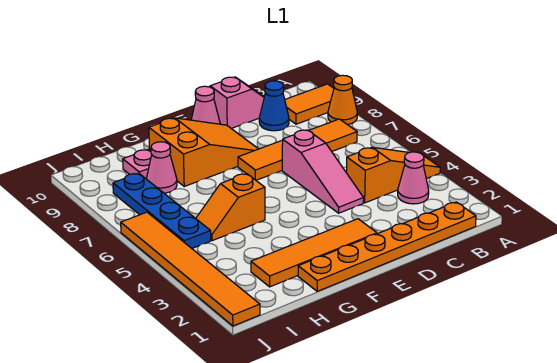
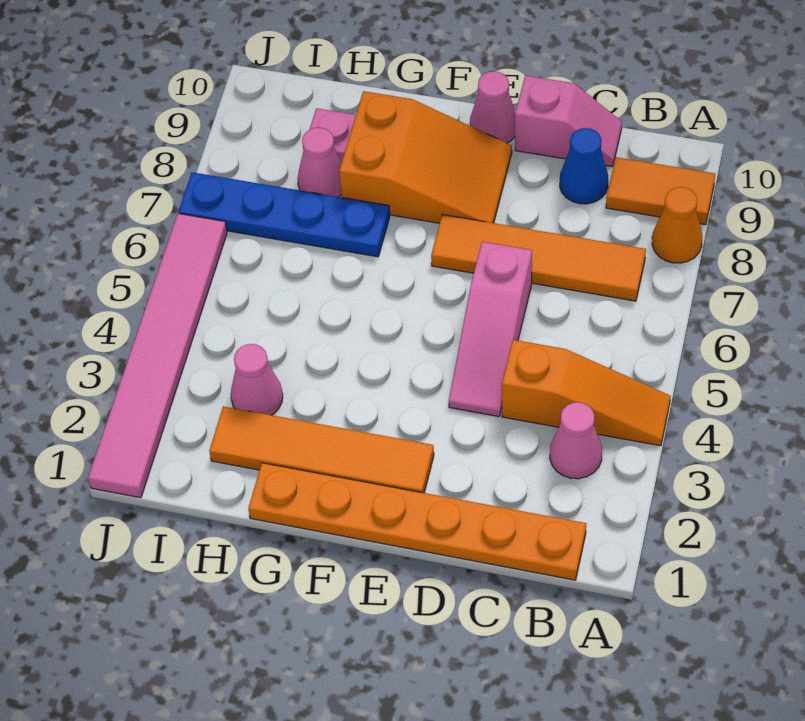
orange slope G5:H5 level 1 top G -> none
none -> pink cone H3 level 1
blue plate I5:I8 level 1 -> blue plate G7:J7 level 1
orange tile J1:J6 level 1 -> pink tile J1:J6 level 1

